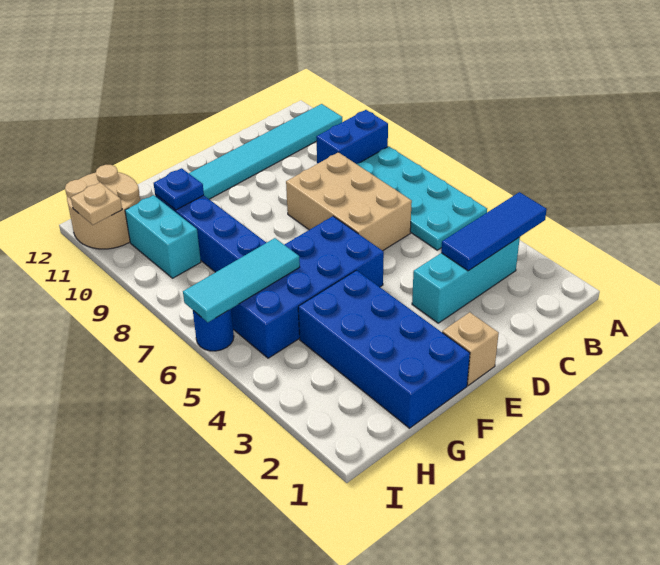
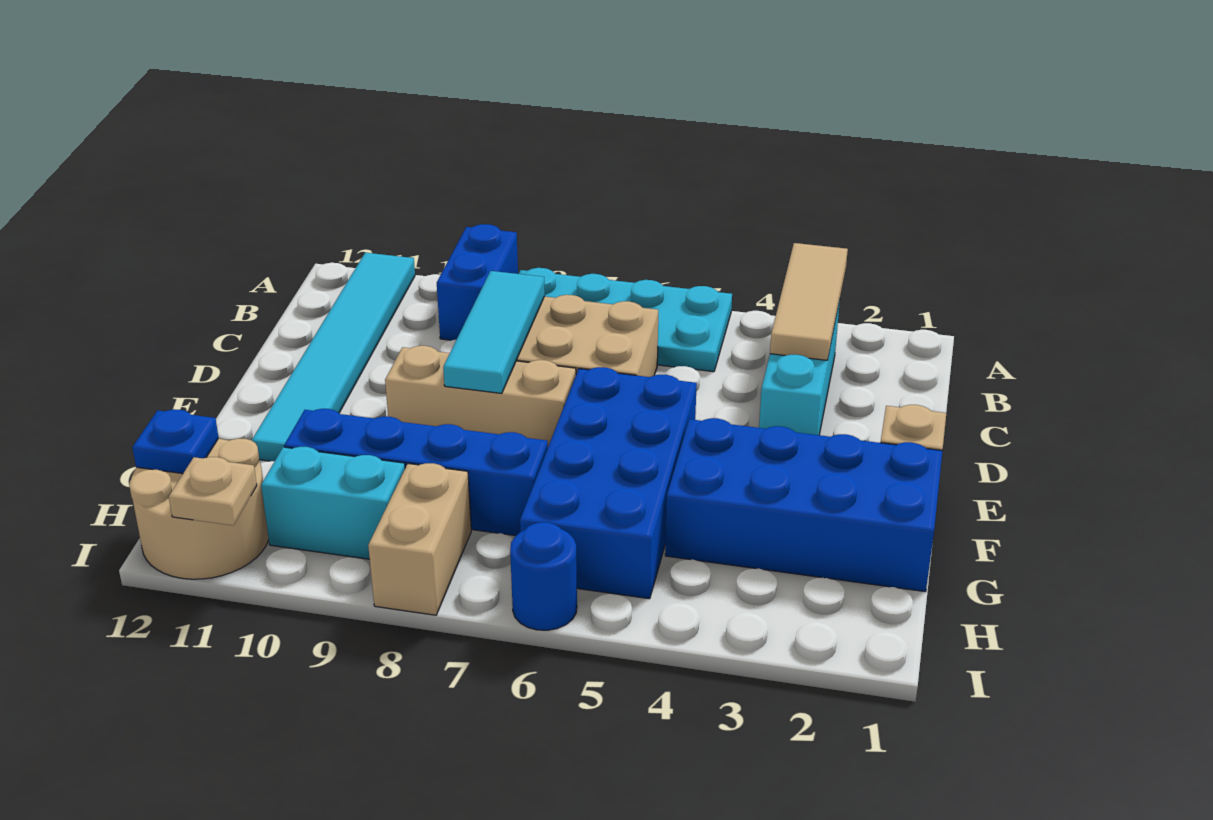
blue tile A3:C3 level 2 -> tan tile A3:C3 level 2
none -> tan brick E7:E9 level 1
cyan tile G6:I6 level 2 -> cyan tile C8:E8 level 2
blue plate G10 level 2 -> blue plate H12 level 2
none -> tan brick H8:I8 level 1

